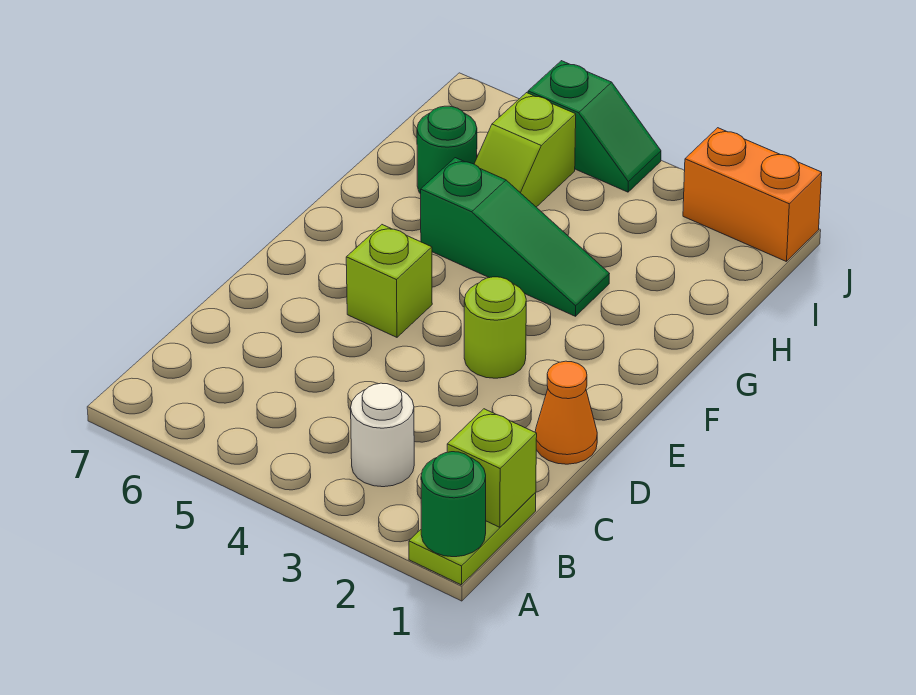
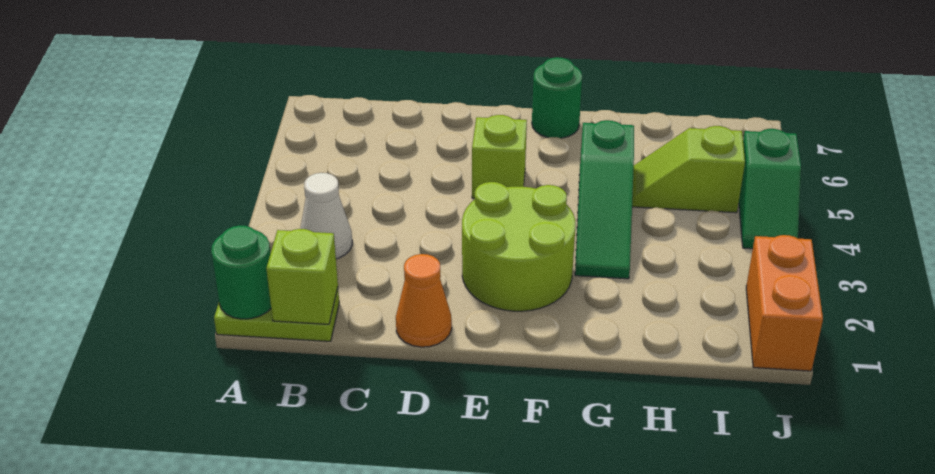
white round brick B3 level 1 -> white cone B3 level 1
lime round brick E3 level 1 -> lime round brick E2:F3 level 1
green round brick H6 level 1 -> green round brick F7 level 1

